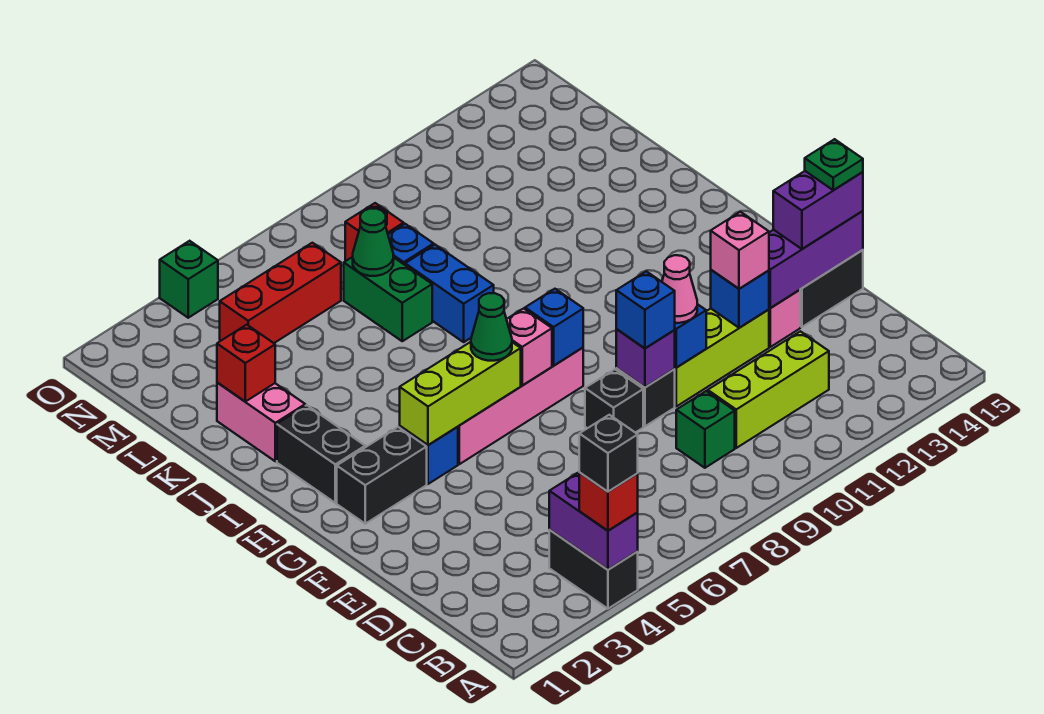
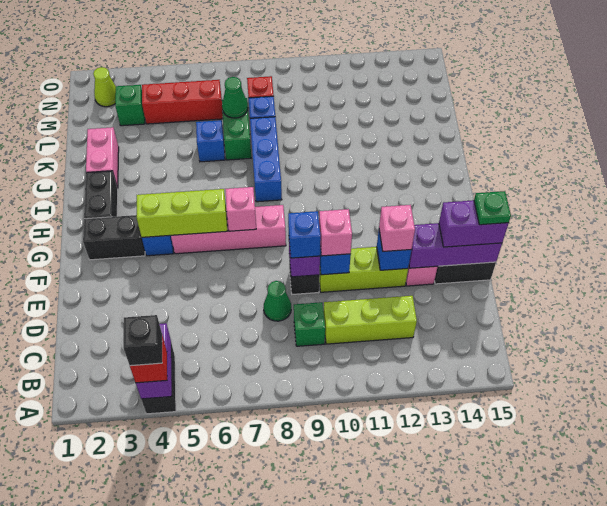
black brick E8 level 1 -> none
pink cone E10 level 3 -> pink brick E10 level 3
green cone G6 level 3 -> green cone D8 level 1
blue brick G8 level 2 -> blue brick K6 level 1
blue brick J8:K8 level 1 -> blue brick I8:K8 level 1
red brick K2 level 2 -> none
none -> lime cone N2 level 1
green brick O4 level 1 -> green brick M3 level 1

